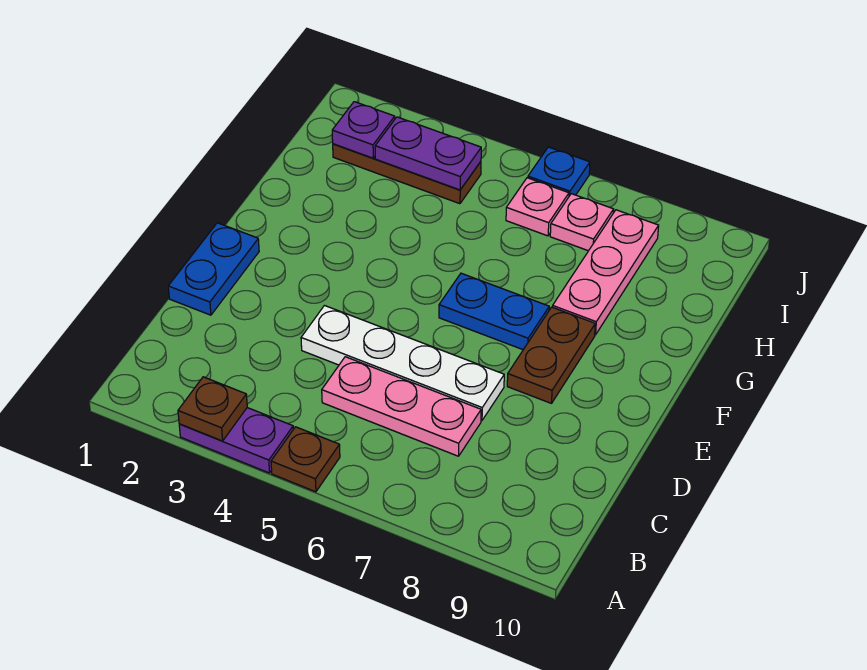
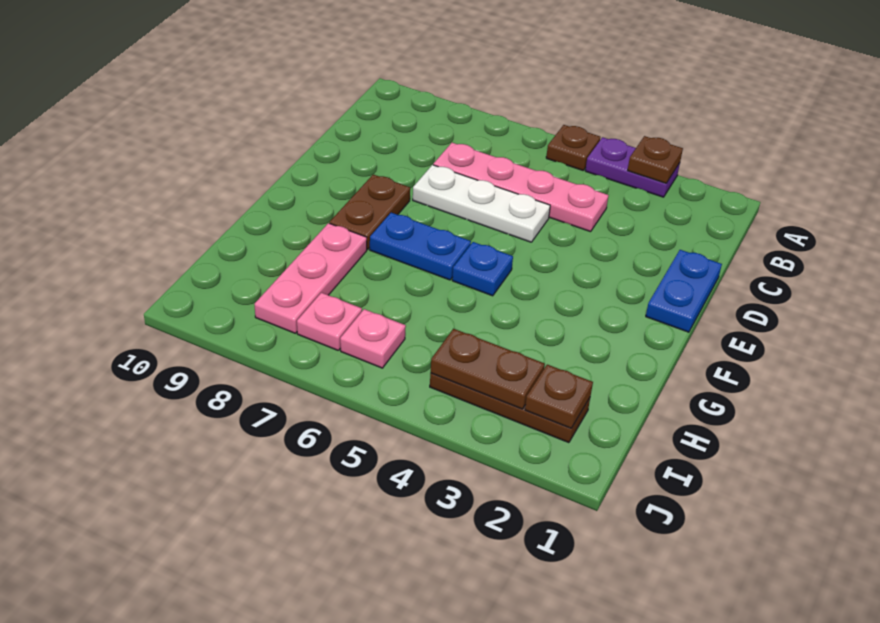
pink plate C5:C7 level 1 -> pink plate C4:C7 level 1
white plate D4:D7 level 1 -> white plate D5:D7 level 1
purple plate I2 level 2 -> brown plate I2 level 2
purple plate I3:I4 level 2 -> brown plate I3:I4 level 2
blue plate J6 level 1 -> blue plate F5 level 1

